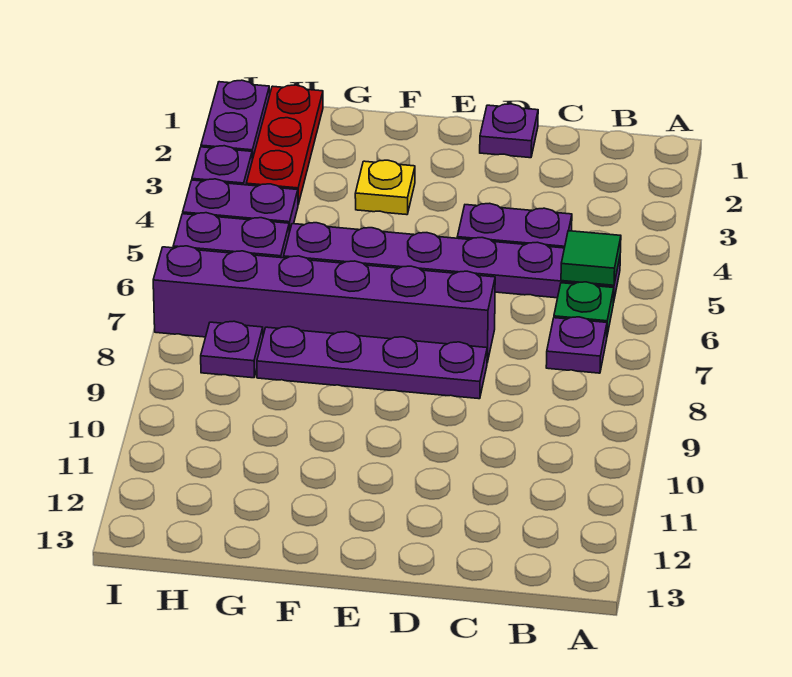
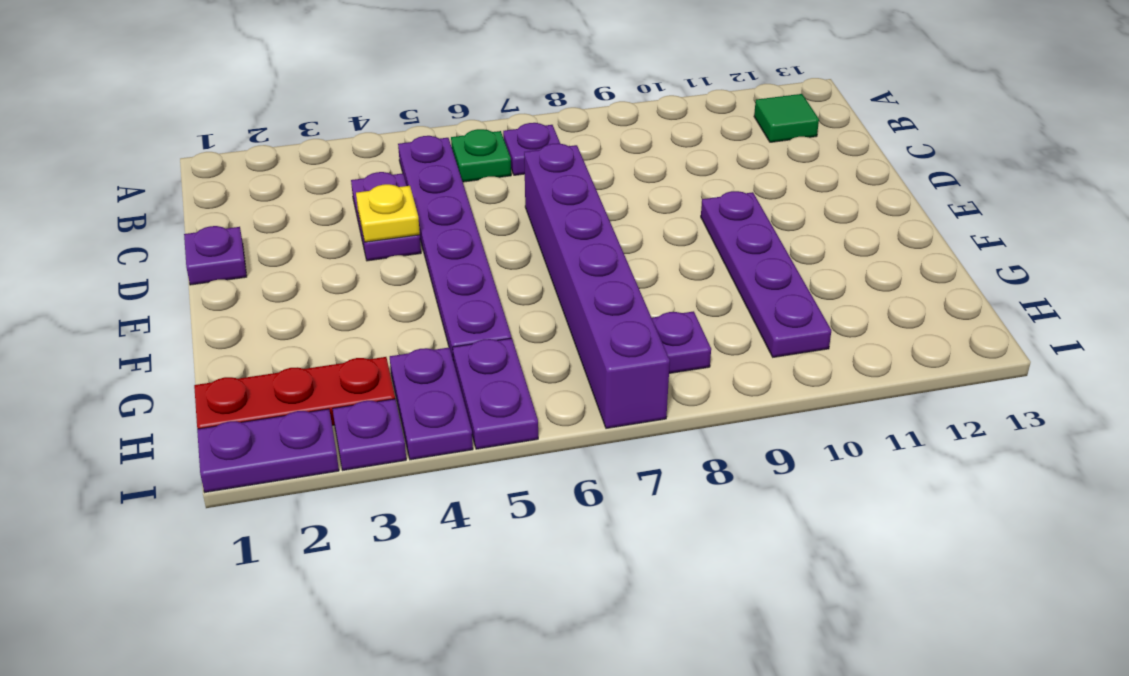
green tile B5 level 2 -> green tile B12 level 1
purple plate D8:G8 level 1 -> purple plate E10:H10 level 1
yellow plate F3 level 1 -> yellow plate D4 level 2

